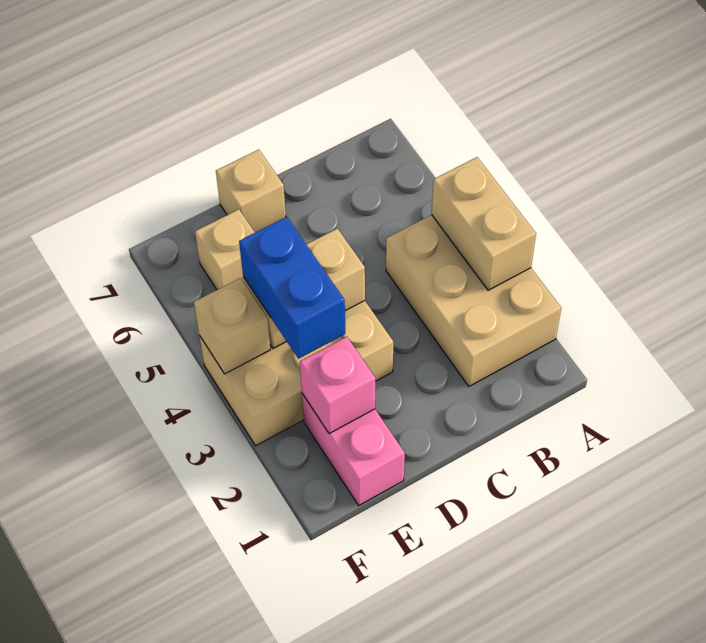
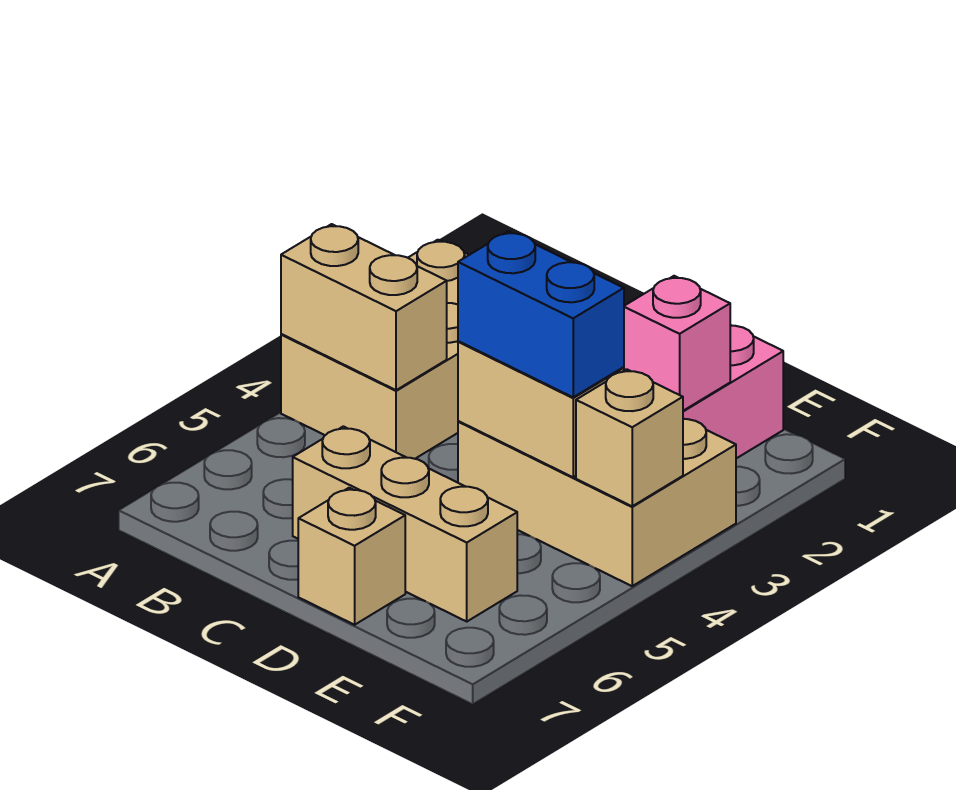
tan brick A3:A4 level 2 -> tan brick A4:B4 level 2
blue brick E3:E4 level 3 -> blue brick D4:E4 level 3
tan brick E6 level 1 -> tan brick C6:E6 level 1

